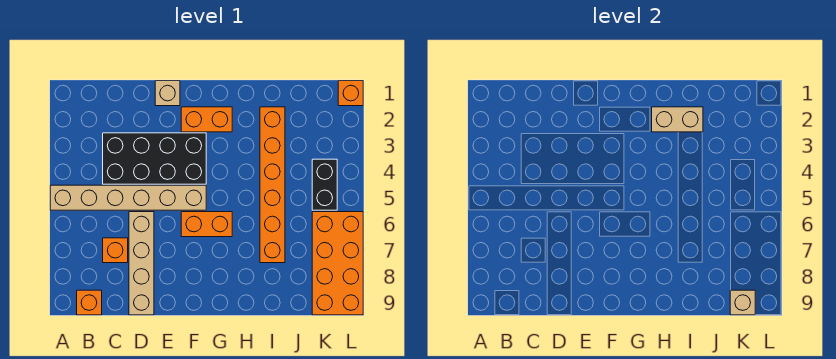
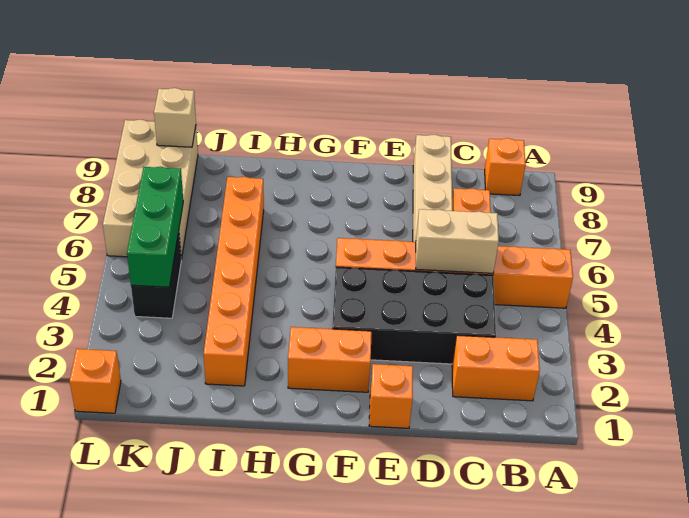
tan brick A5:F5 level 1 -> orange brick A5:F5 level 1
tan brick E1 level 1 -> orange brick E1 level 1
orange brick F6:G6 level 1 -> orange brick B2:C2 level 1
tan brick H2:I2 level 2 -> tan brick C5:D5 level 2
none -> green brick K4:K6 level 2
orange brick K6:L9 level 1 -> tan brick K6:L9 level 1

